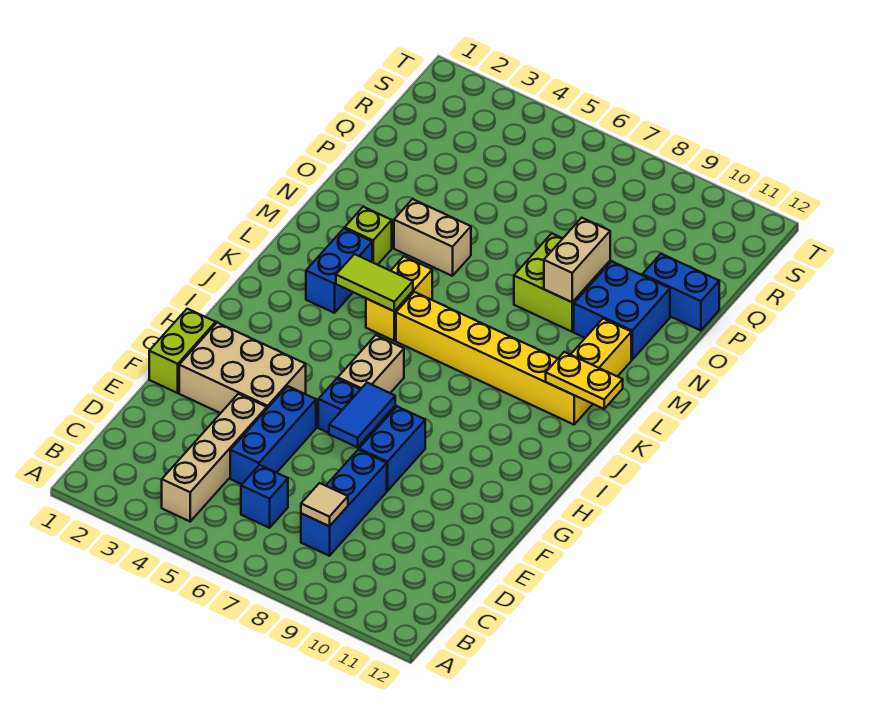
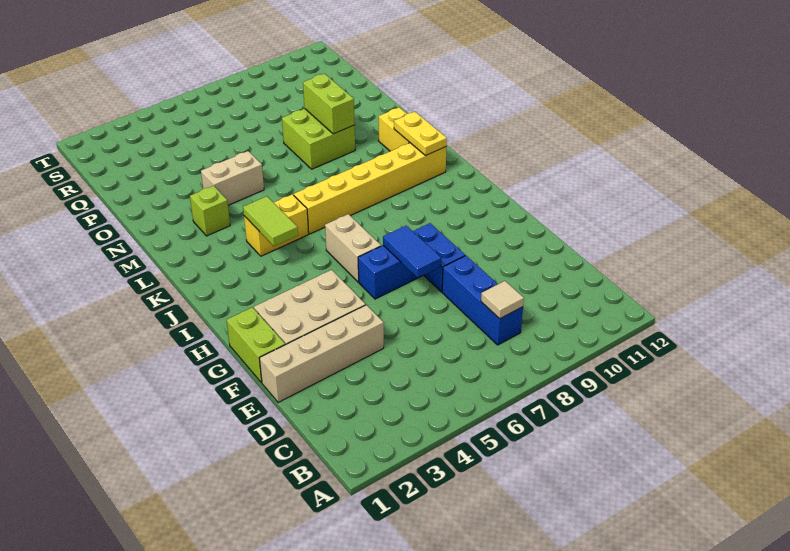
tan brick B4:E4 level 1 -> tan brick E1:E4 level 1
blue brick C6 level 1 -> none
blue brick D5:F5 level 1 -> none
blue brick K3:L3 level 1 -> none
lime tile K4:K5 level 2 -> lime tile J4:K4 level 2
yellow brick K5:L5 level 1 -> yellow brick K4:K5 level 1
yellow plate K11:K12 level 2 -> yellow plate K11:L11 level 2
tan brick N9:O9 level 2 -> lime brick N9:O9 level 2
blue brick N10:O11 level 1 -> none
blue brick P11:P12 level 1 -> none

